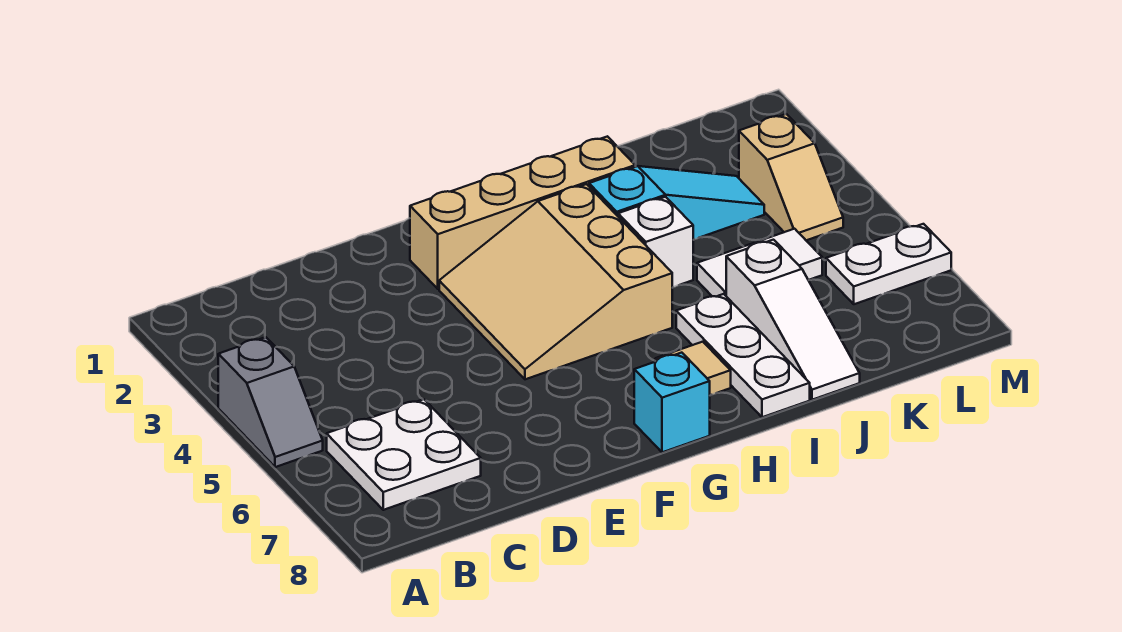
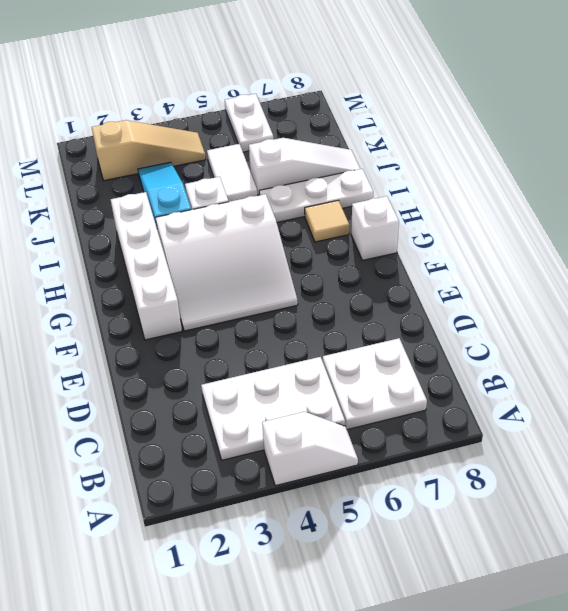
grey slope A4:A5 level 1 top 4 -> white slope A4:A5 level 1 top 4
none -> white plate B3:C5 level 1
tan brick F2:I2 level 1 -> white brick F2:I2 level 1
tan slope F3:H5 level 1 top H -> white slope F3:H5 level 1 top H
cyan brick G8 level 1 -> white brick G8 level 1
tan slope L3:L4 level 1 top 3 -> tan slope L2:L4 level 1 top 2

